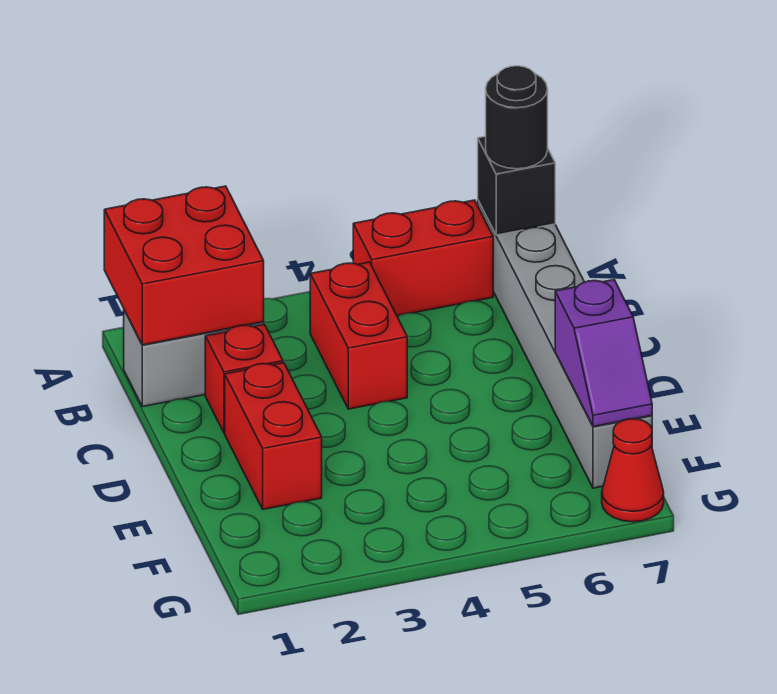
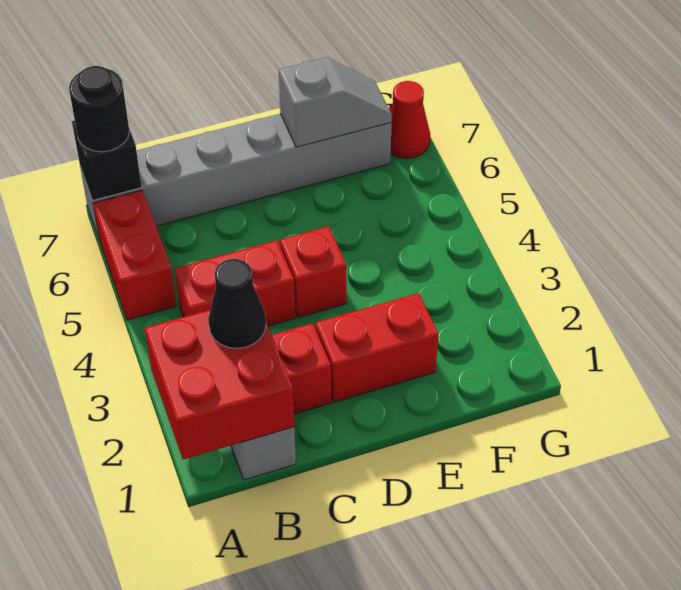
none -> black cone B2 level 3
none -> red brick D4 level 1
purple slope E7:F7 level 2 top E -> grey slope E7:F7 level 2 top E

